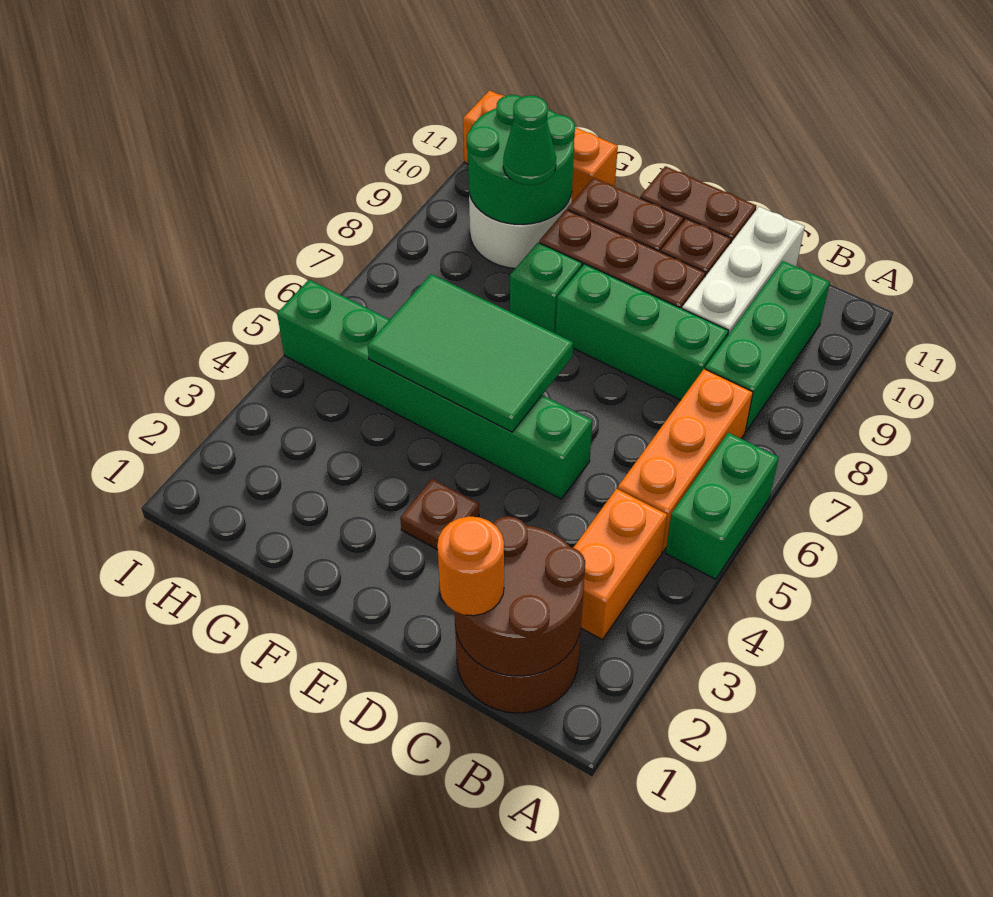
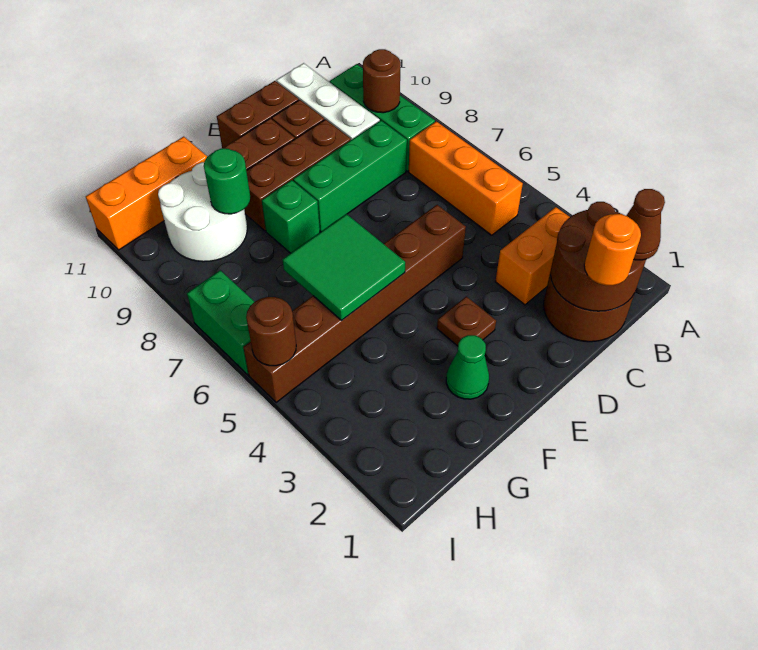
green brick A5:A6 level 1 -> green brick I6:I7 level 1
none -> brown cone B1 level 3
orange brick B3:B4 level 1 -> orange brick B3:C3 level 1
none -> brown round brick B9 level 2
green brick D5:I5 level 1 -> brown brick D5:I5 level 1
green tile E5:G6 level 2 -> green tile F5:G6 level 2
green round brick G9:H10 level 2 -> green round brick G9 level 2
green cone G9 level 3 -> green cone F2 level 1
none -> brown round brick I5 level 2

